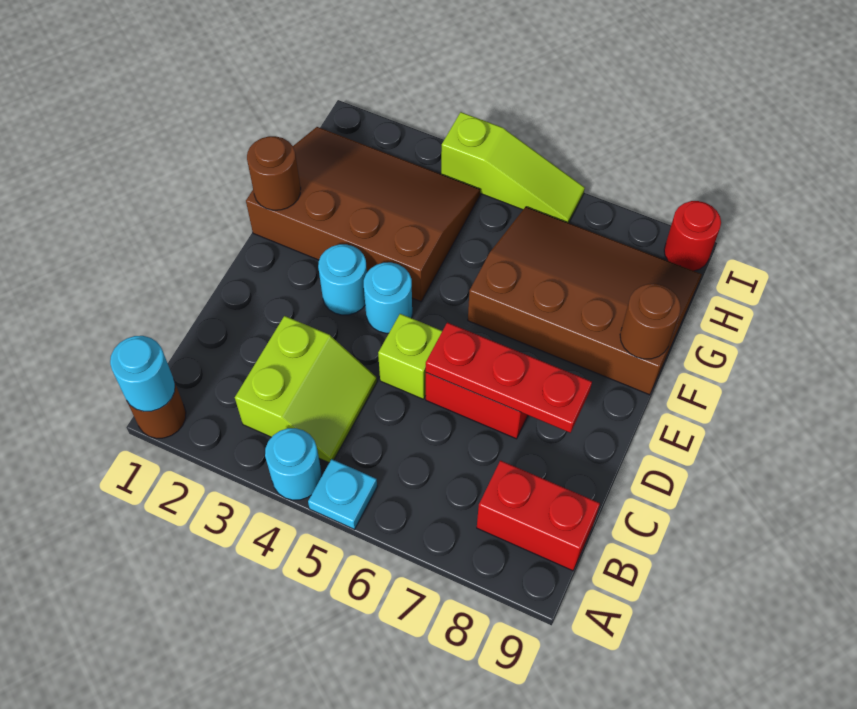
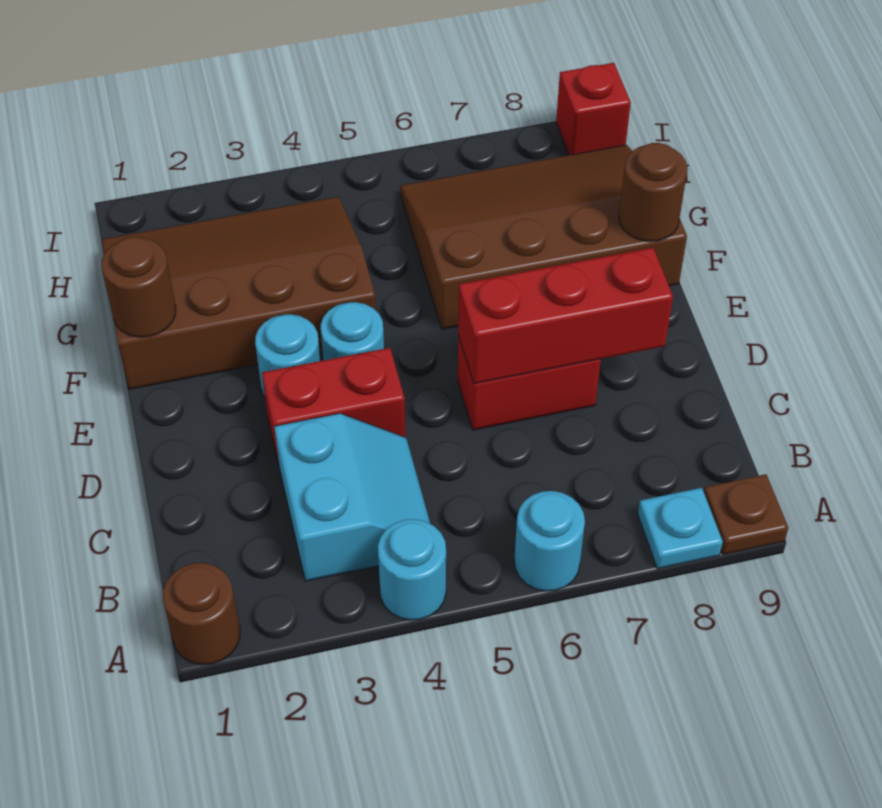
cyan round brick A1 level 2 -> cyan round brick A6 level 1
cyan plate A5 level 1 -> cyan plate A8 level 1
none -> brown plate A9 level 1
lime slope B3:C4 level 1 top 3 -> cyan slope B3:C4 level 1 top 3
red brick B8:B9 level 1 -> red brick D3:D4 level 1
lime brick D5 level 1 -> none
red plate D6:D8 level 2 -> red brick D6:D8 level 2
lime slope I4:I6 level 1 top 4 -> none
red round brick I9 level 1 -> red brick I9 level 1

